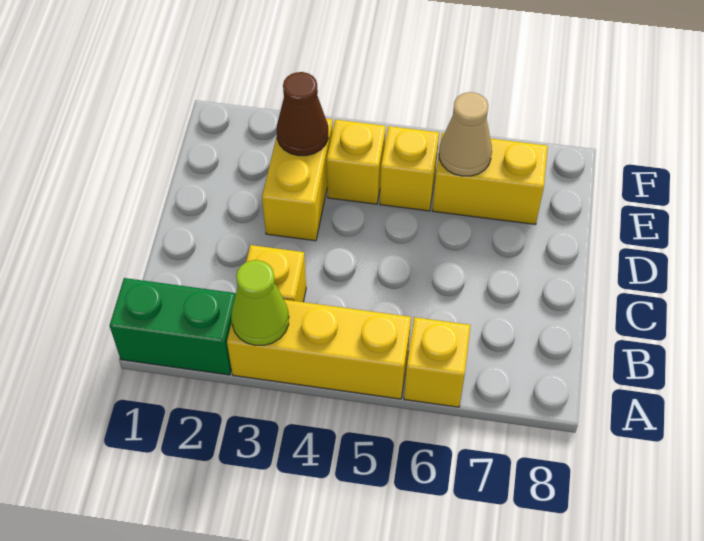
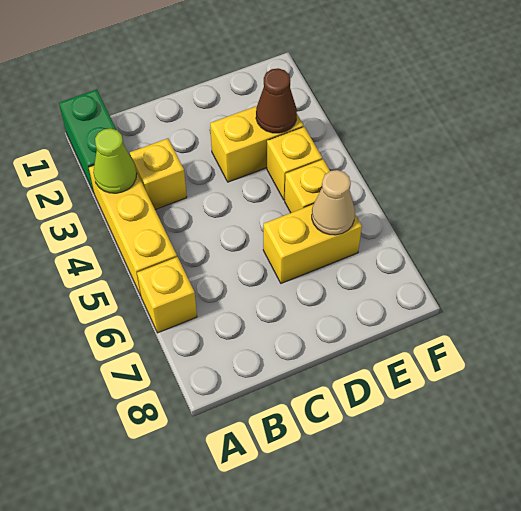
yellow brick E6:E7 level 1 -> yellow brick D6:E6 level 1

